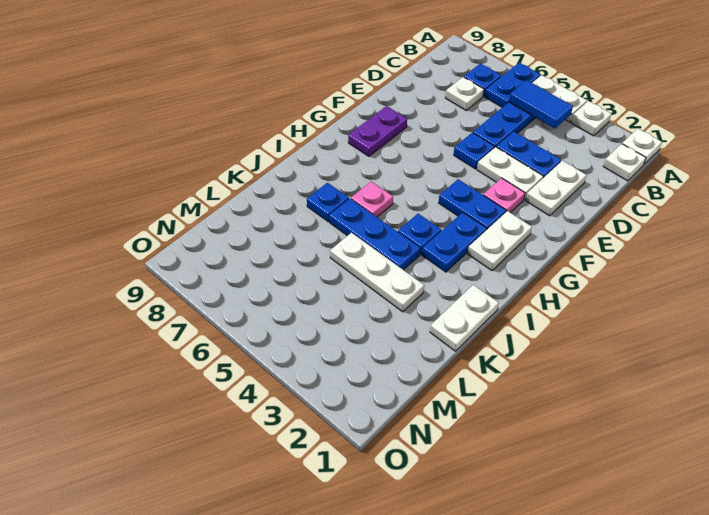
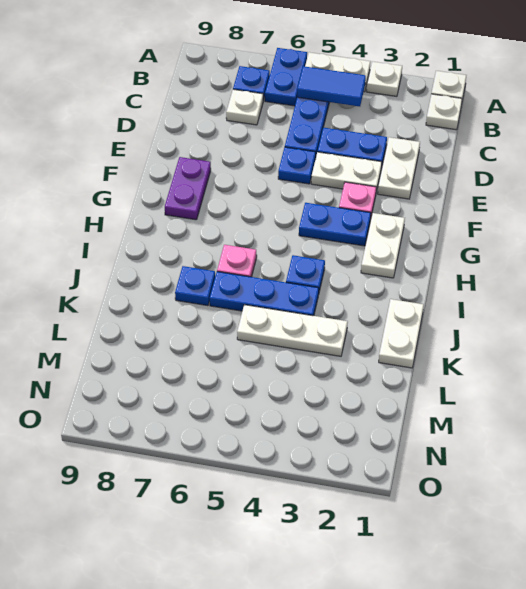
blue plate H3:I3 level 1 -> none

